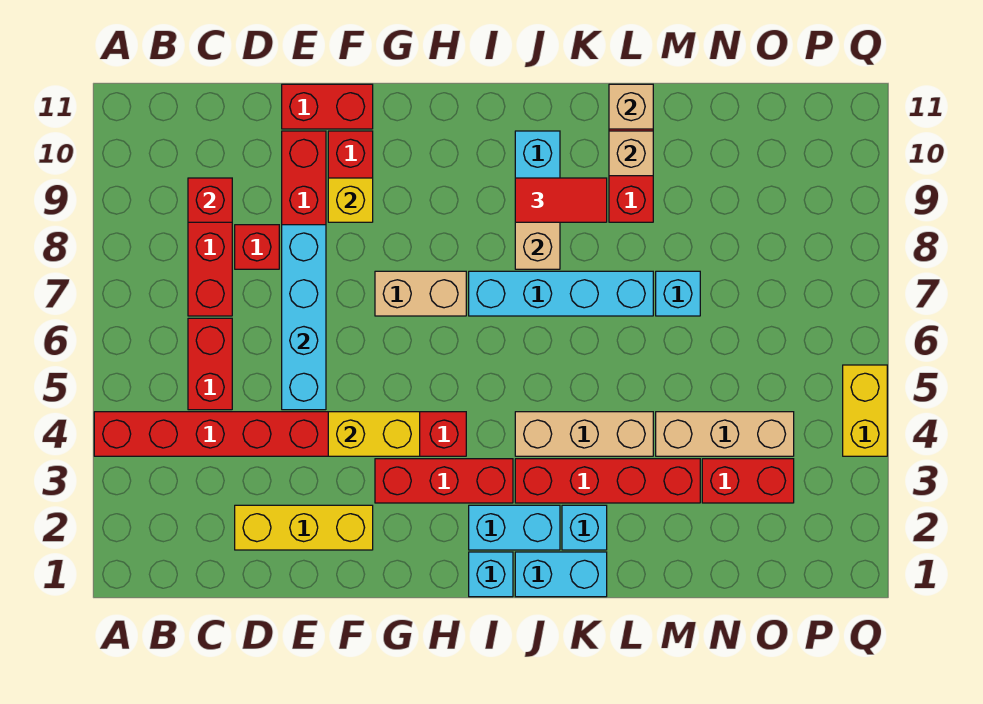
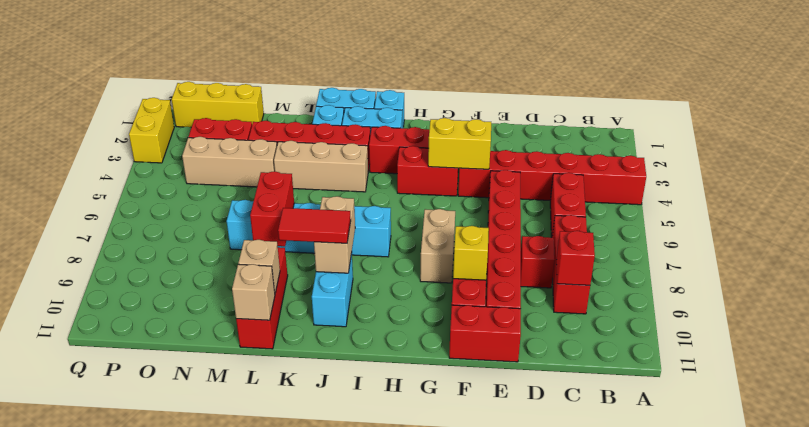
yellow brick D2:F2 level 1 -> yellow brick N1:P1 level 1
cyan brick E5:E8 level 2 -> none
tan brick G7:H7 level 1 -> tan brick G7:G8 level 1
none -> red brick L7:L8 level 2
yellow brick Q4:Q5 level 1 -> yellow brick Q2:Q3 level 1

